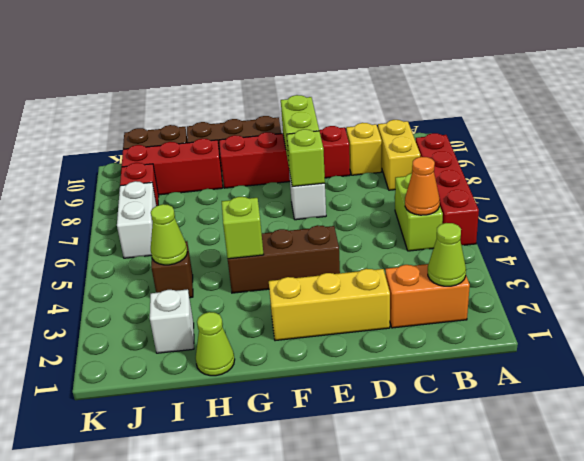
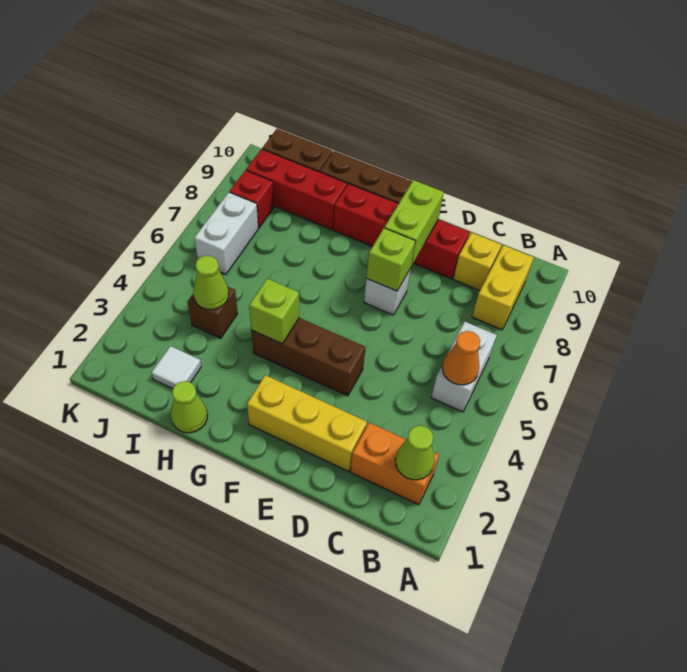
red brick A5:A8 level 1 -> none
lime brick B5:B6 level 1 -> white brick B5:B6 level 1
white brick I2 level 1 -> white tile I2 level 1

